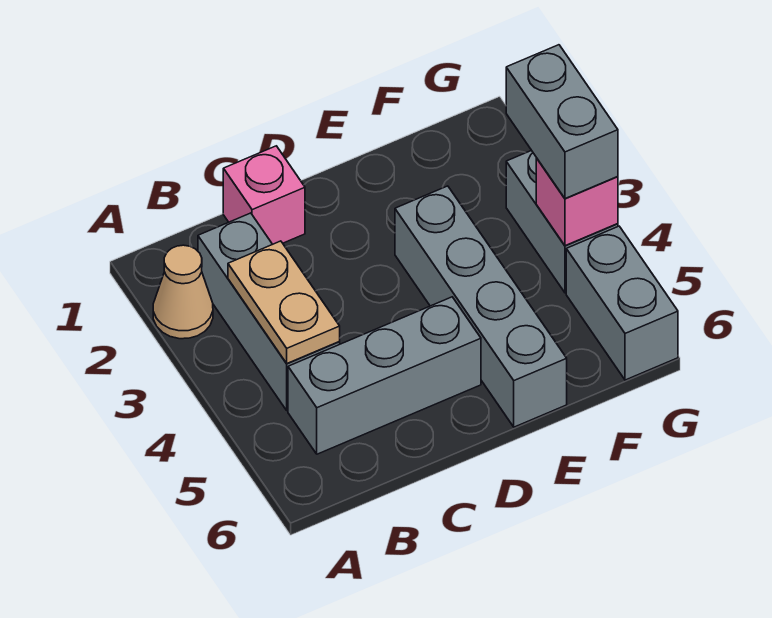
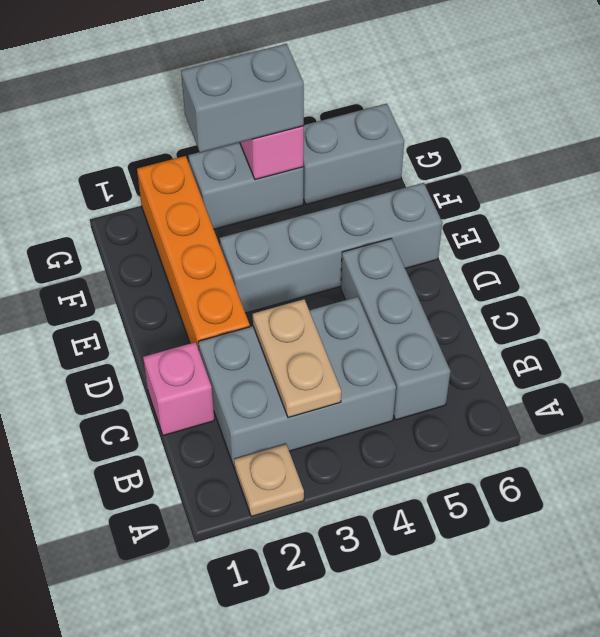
tan cone A2 level 1 -> tan plate A2 level 1
grey brick B2:B4 level 1 -> grey brick B2:C4 level 1
tan plate B3:B4 level 2 -> tan plate B3:C3 level 2
none -> orange brick D2:G2 level 1

